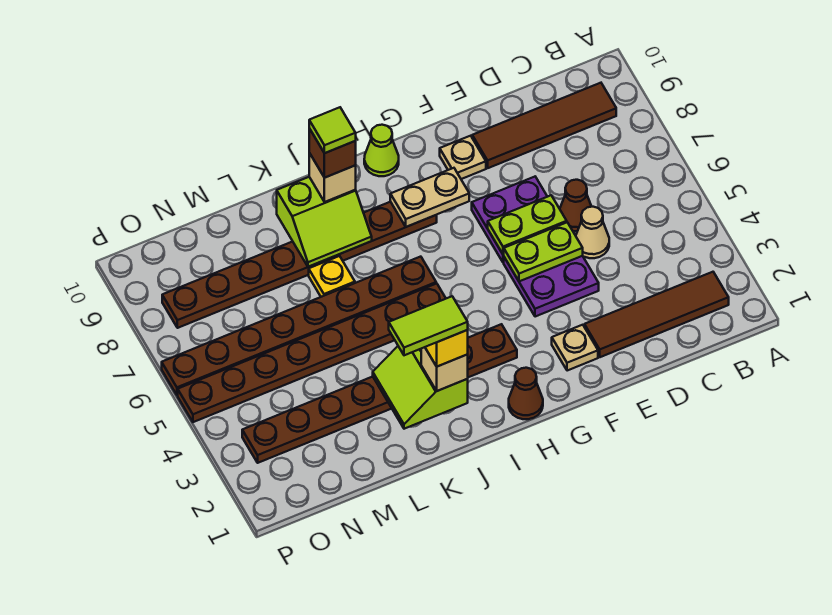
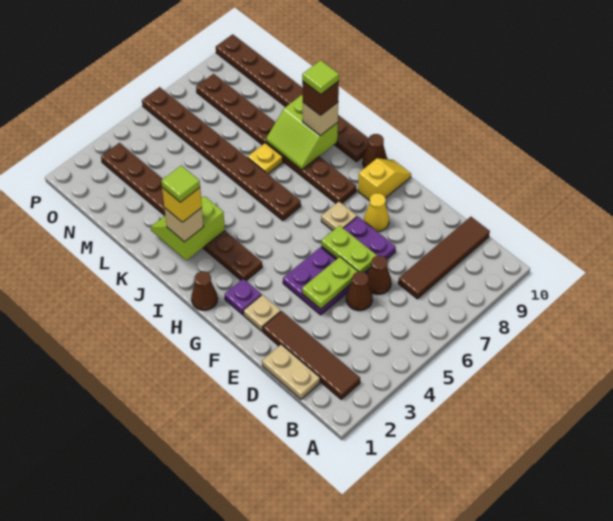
brown tile B9:E9 level 1 -> brown tile C7:C10 level 1
tan cone D5 level 1 -> brown cone D5 level 1
lime plate E5:F5 level 2 -> lime plate E4:E5 level 2
none -> yellow cone F8 level 1
tan plate F9 level 1 -> tan plate G7 level 1
none -> purple plate G2 level 1
tan plate G8:H8 level 2 -> tan plate C1:D1 level 1
none -> yellow slope G9:G10 level 1 top 9
lime cone H10 level 1 -> brown cone H10 level 1
brown plate I5:P5 level 1 -> brown plate I10:P10 level 1
lime tile J2:K2 level 5 -> lime tile J2 level 5

